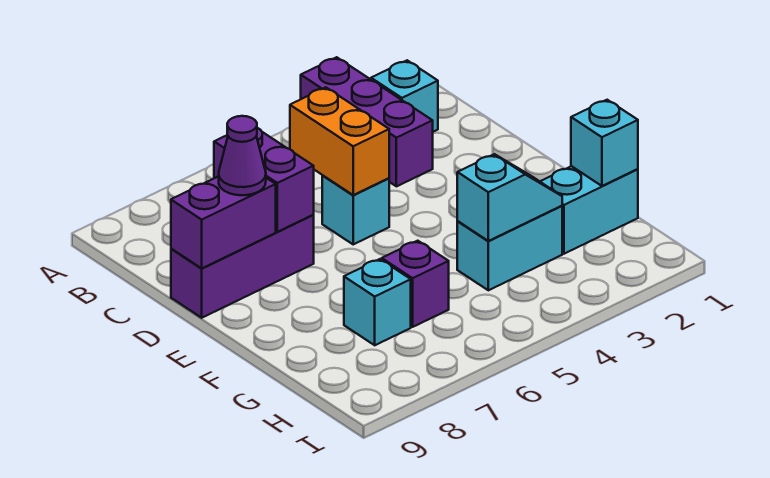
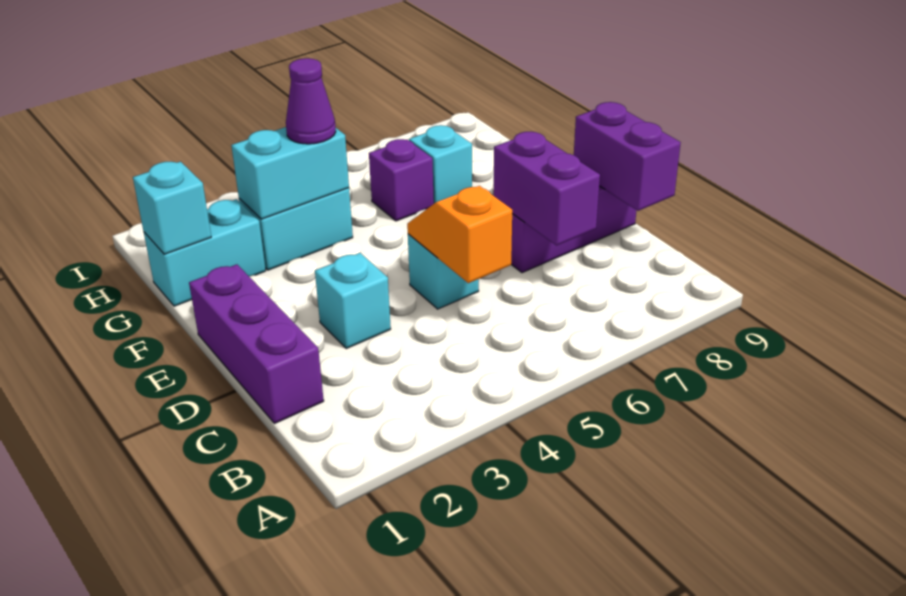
purple brick A3:C3 level 1 -> purple brick C1:E1 level 1
cyan brick B2 level 1 -> cyan brick D3 level 1
orange brick C5:D5 level 2 -> orange slope C5:D5 level 2 top C
purple brick D8:D9 level 2 -> purple brick C9:D9 level 2
purple cone D8 level 3 -> purple cone G4 level 3
cyan slope G3:G4 level 2 top 4 -> cyan brick G3:G4 level 2

